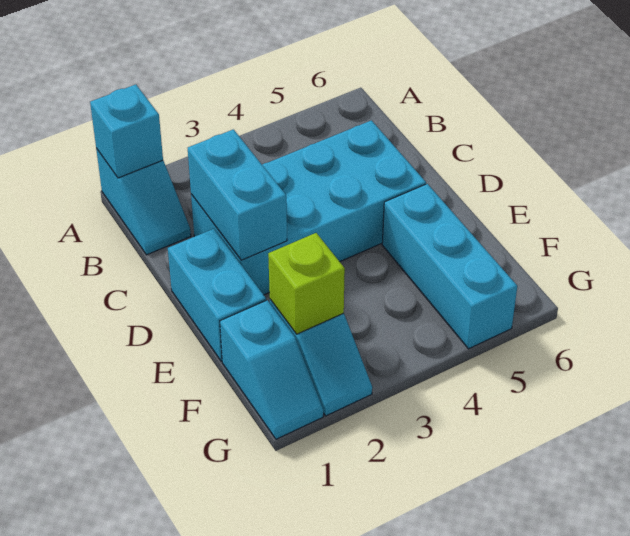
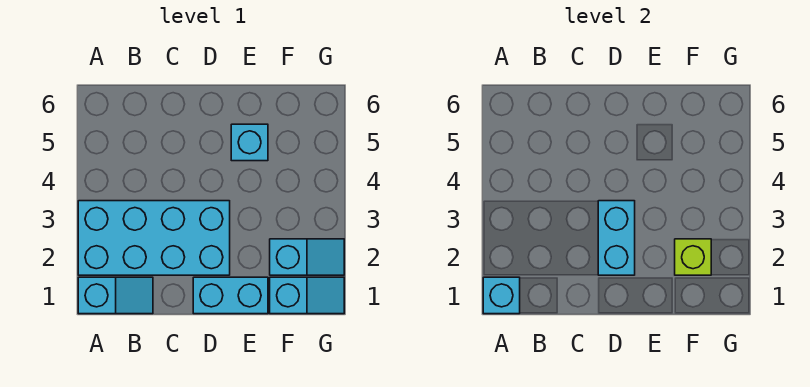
cyan brick C2:D5 level 1 -> cyan brick A2:D3 level 1
cyan brick C2:D2 level 2 -> cyan brick D2:D3 level 2
cyan brick E5:G5 level 1 -> cyan brick E5 level 1

